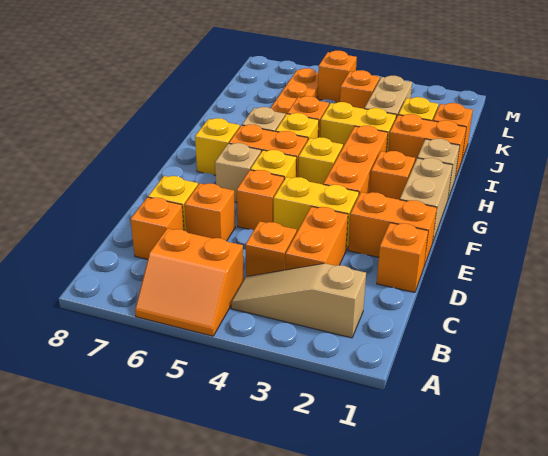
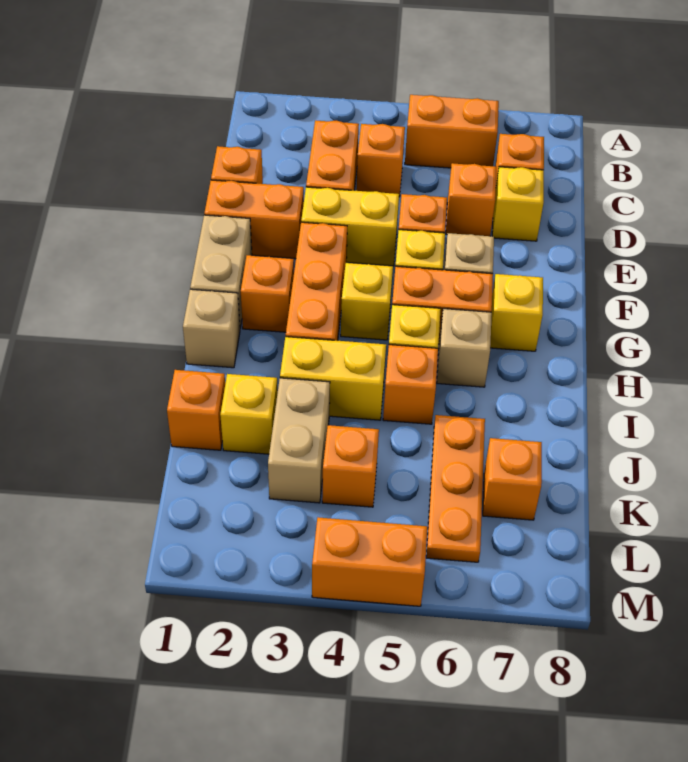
tan slope B2:B4 level 1 top 2 -> none
orange brick I1:I2 level 1 -> orange brick M4:M5 level 1
orange brick L5 level 1 -> orange brick K7 level 1

